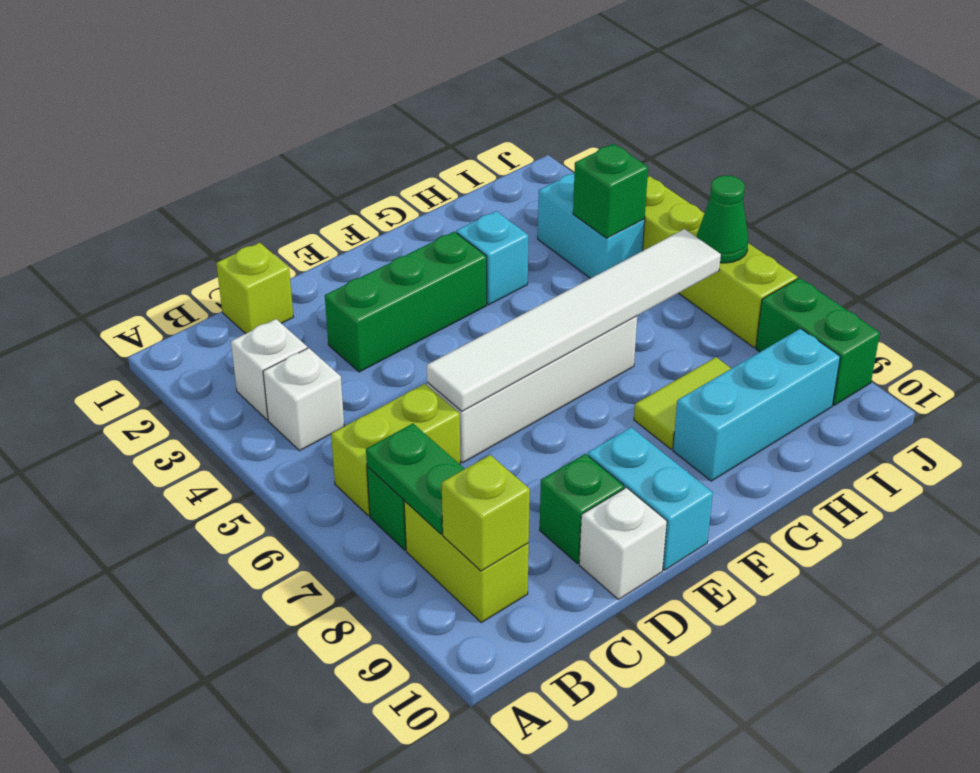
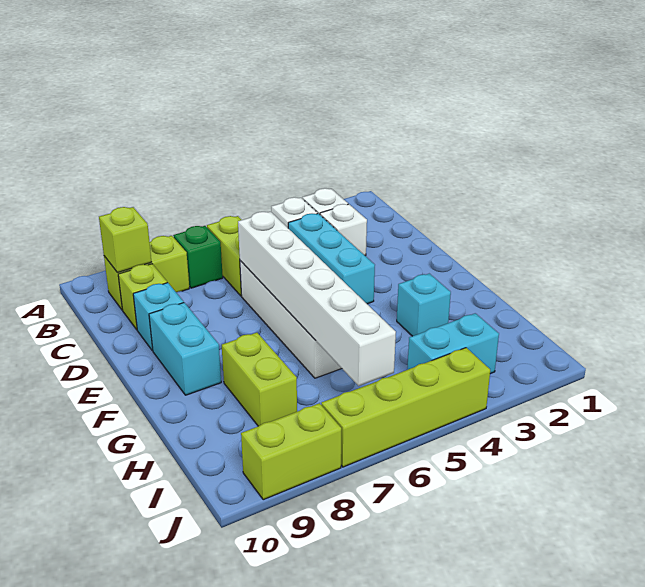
green plate B7:B8 level 2 -> none
lime brick C1 level 1 -> lime brick C9 level 1
green brick D3:F3 level 1 -> none
white tile D6:I6 level 2 -> white brick D6:I6 level 2
green brick D9 level 1 -> cyan brick D9 level 1
white brick D10 level 1 -> white brick C3 level 1
cyan brick E9:E10 level 1 -> cyan brick E9:F9 level 1
lime tile G8:H8 level 1 -> lime brick G8:H8 level 1
cyan brick G9:I9 level 1 -> cyan brick C4:E4 level 1
green brick I4 level 2 -> none
green cone J6 level 2 -> none
green brick J8:J9 level 1 -> lime brick J8:J9 level 1

